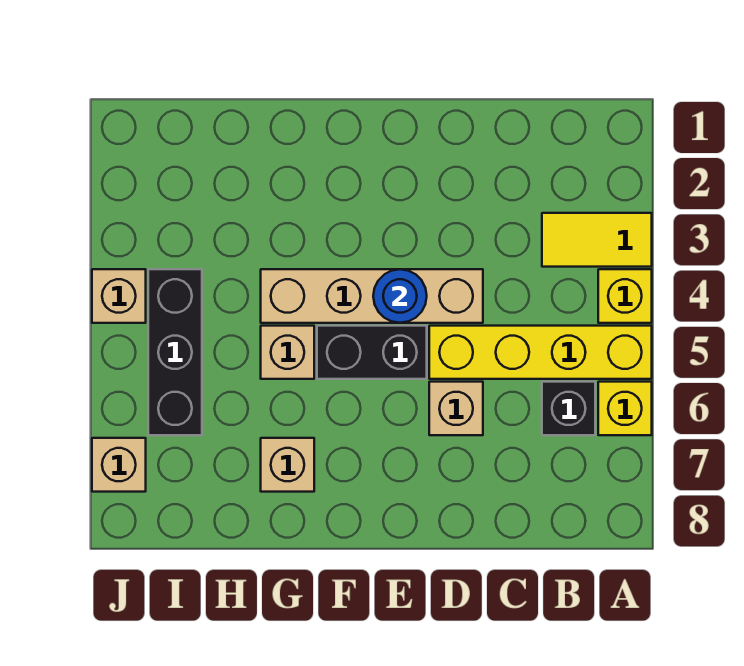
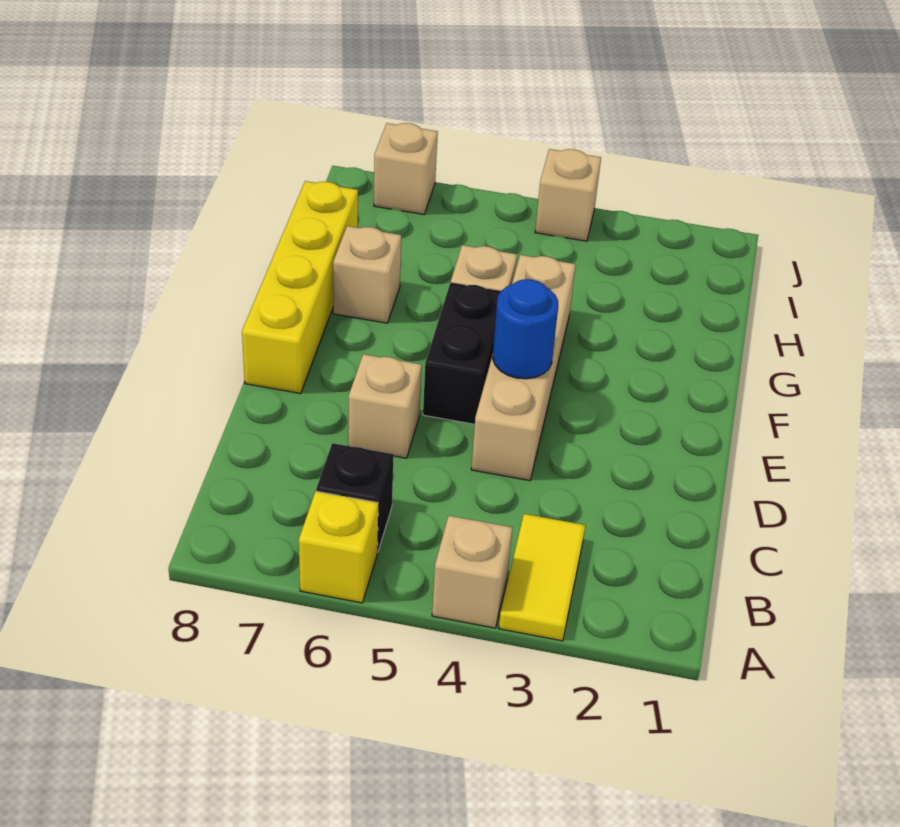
yellow brick A4 level 1 -> tan brick A4 level 1
yellow brick A5:D5 level 1 -> yellow brick E8:H8 level 1
black brick I4:I6 level 1 -> none

